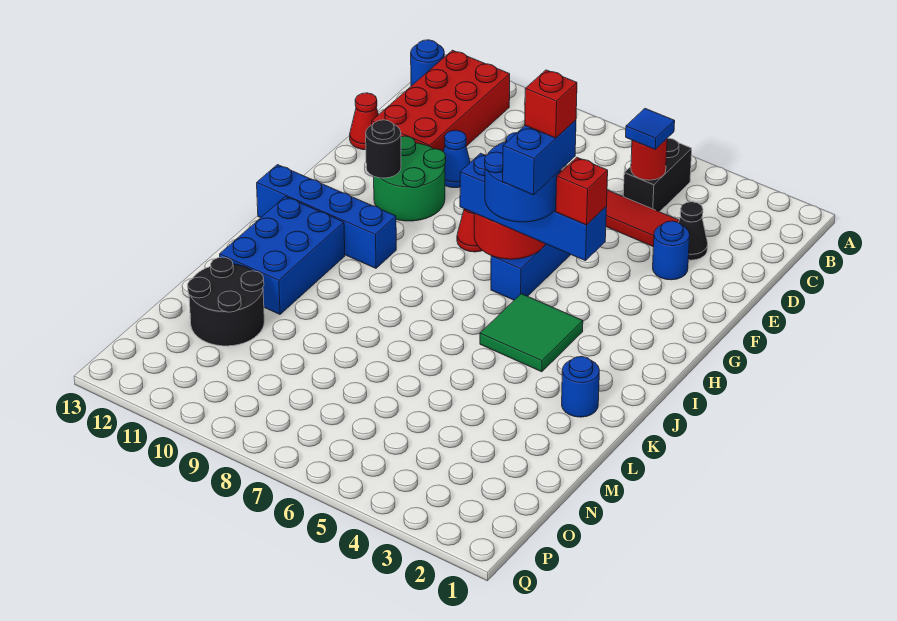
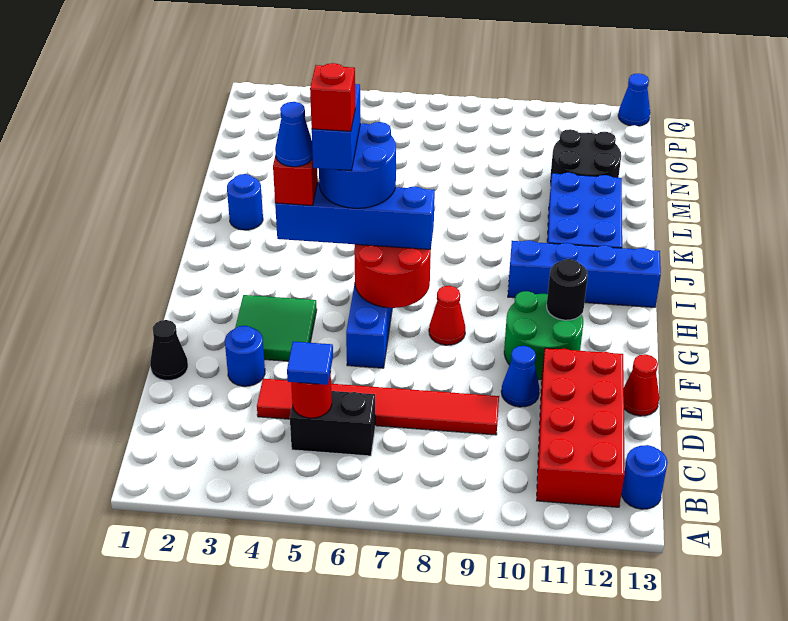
black brick B5:C5 level 1 -> black brick C5:C6 level 1
black cone D3 level 1 -> black cone E1 level 1
none -> blue cone H4 level 5
green tile I4:J5 level 1 -> green tile F3:G4 level 1
none -> blue cone Q13 level 1

